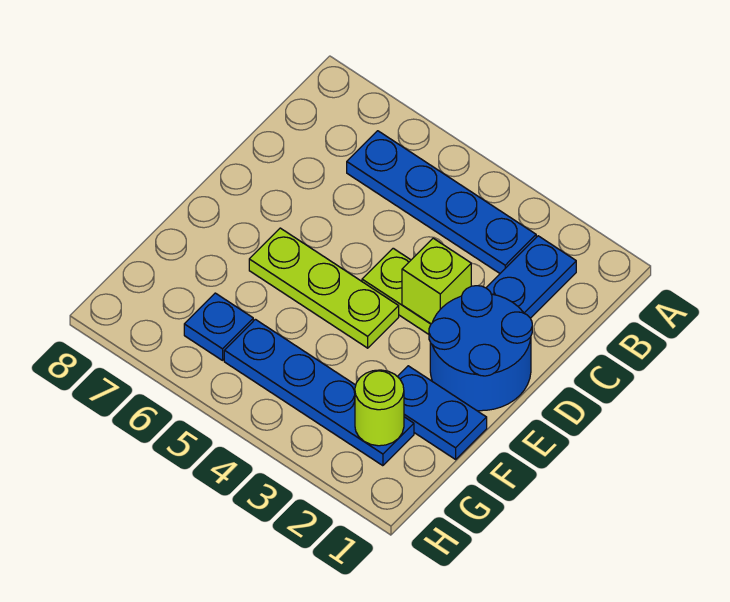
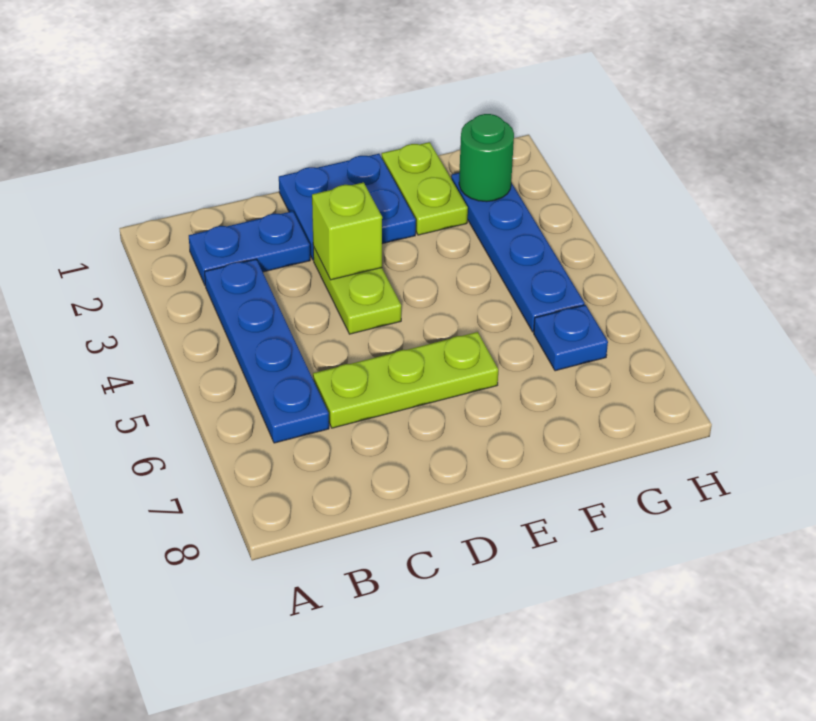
blue round brick D1:E2 level 1 -> blue plate D1:E2 level 1
lime plate E4:E6 level 1 -> lime plate C6:E6 level 1
blue plate F1:F2 level 1 -> lime plate F1:F2 level 1
lime round brick G2 level 2 -> green round brick G2 level 2

